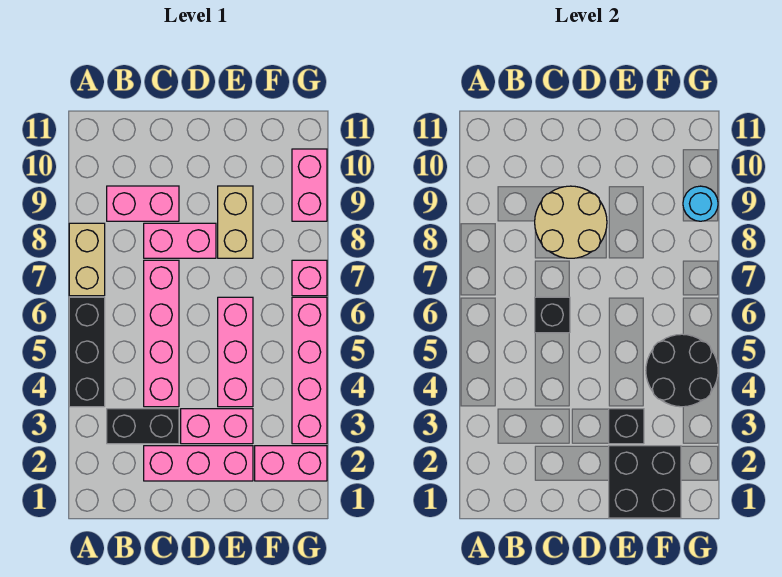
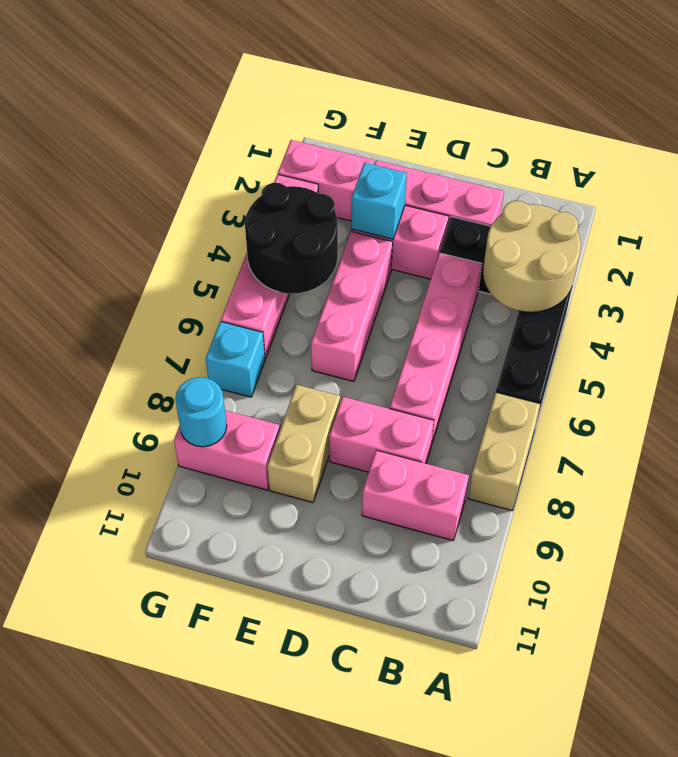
black brick C6 level 2 -> none
tan round brick C8:D9 level 2 -> tan round brick A3:B4 level 2
black brick E1:F2 level 2 -> none
black brick E3 level 2 -> cyan brick E3 level 2
pink brick G7 level 1 -> cyan brick G7 level 1
pink brick G9:G10 level 1 -> pink brick F9:G9 level 1

